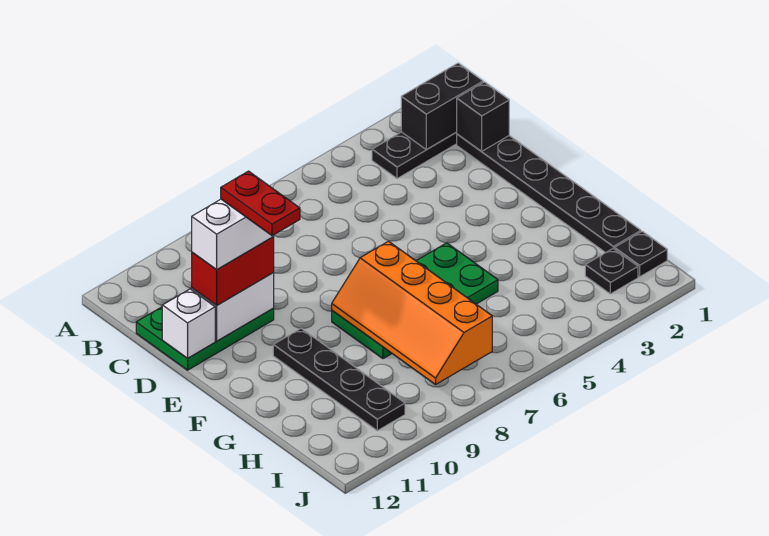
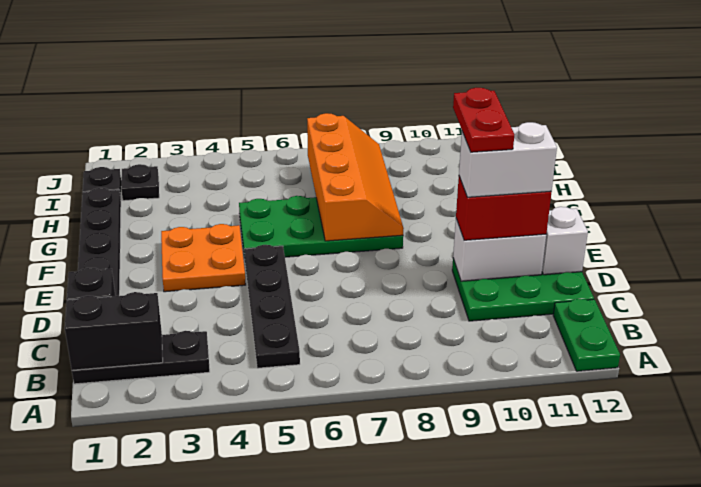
none -> green plate A12:B12 level 1
none -> orange plate E3:F4 level 1
black plate F10:I10 level 1 -> black plate B5:E5 level 1

